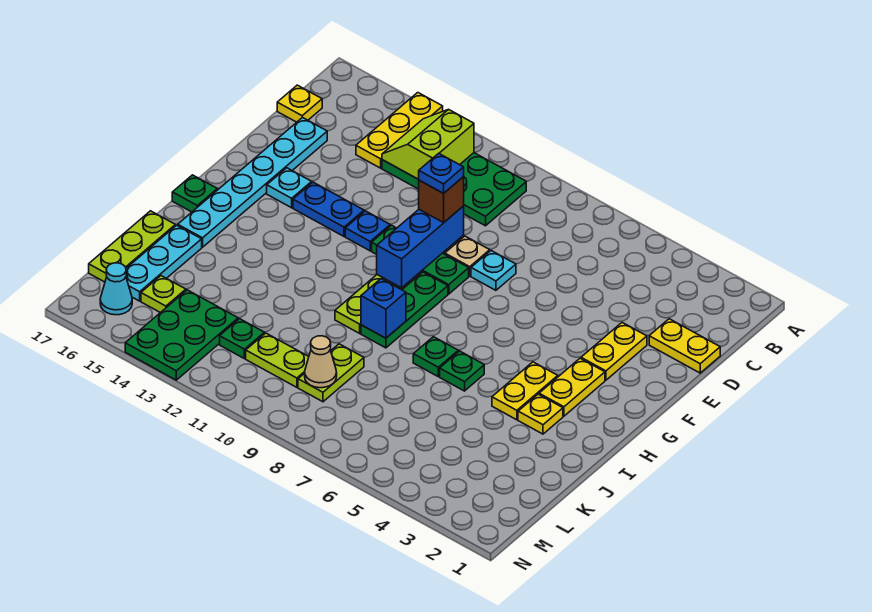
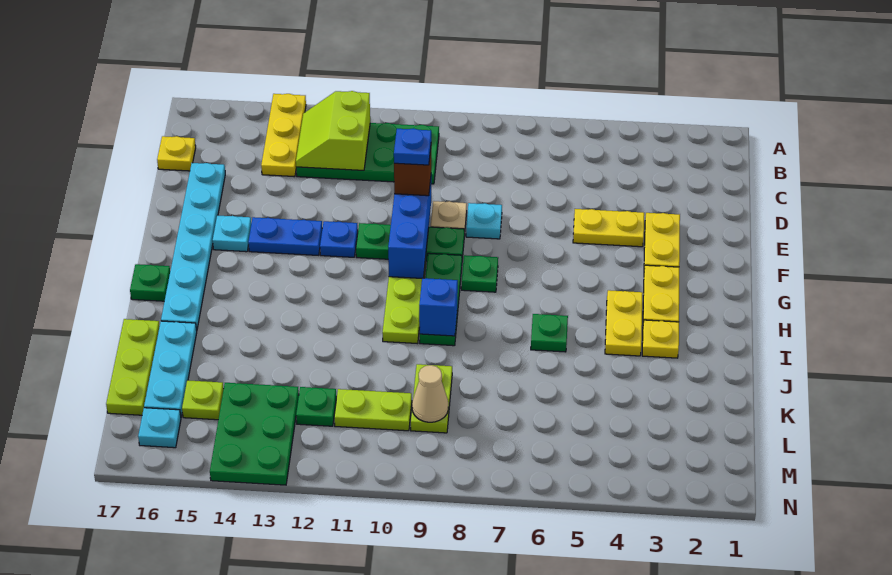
yellow plate D1:D2 level 1 -> yellow plate E4:E5 level 1
green plate I7 level 1 -> green plate G8 level 1
cyan cone M16 level 1 -> cyan plate M16 level 1

